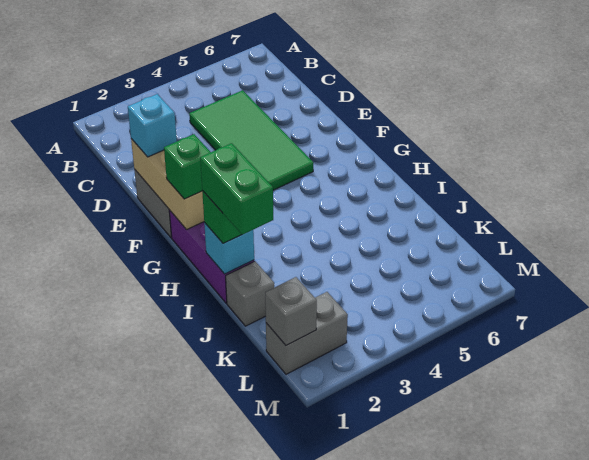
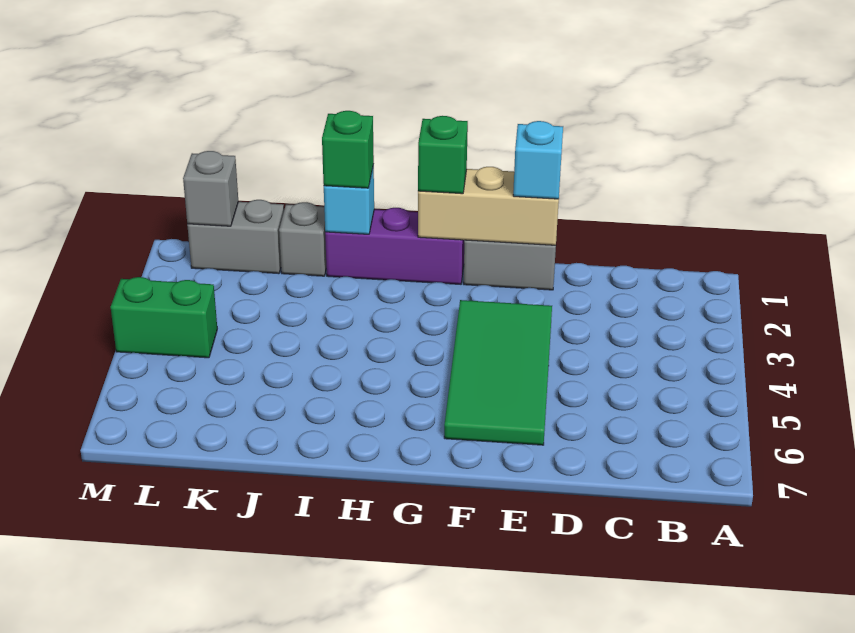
green tile C4:F5 level 1 -> green tile E3:F6 level 1
green brick I1:J1 level 4 -> green brick L4:M4 level 1
grey brick L1:L2 level 1 -> grey brick K1:L1 level 1

